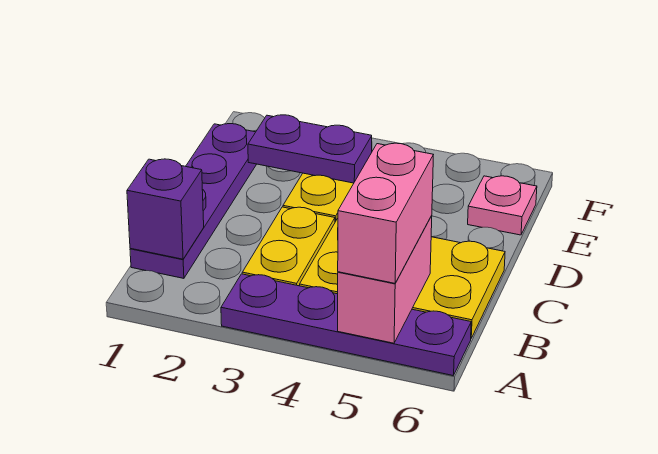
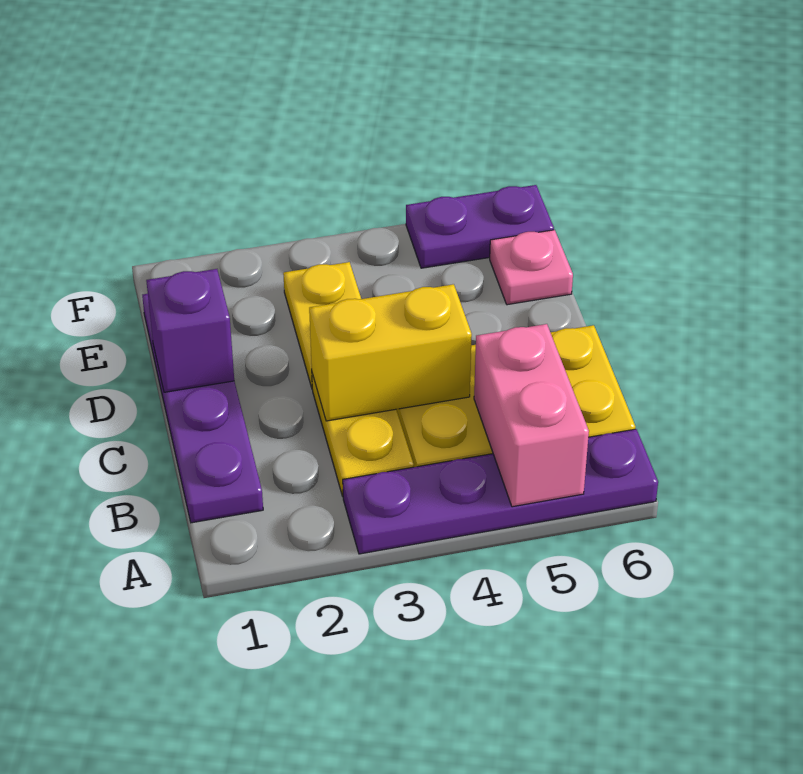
pink brick A5:B5 level 3 -> none
purple brick B1 level 2 -> purple brick D1 level 2
none -> yellow brick C3:C4 level 2
purple plate E2:E3 level 2 -> purple plate F5:F6 level 1

